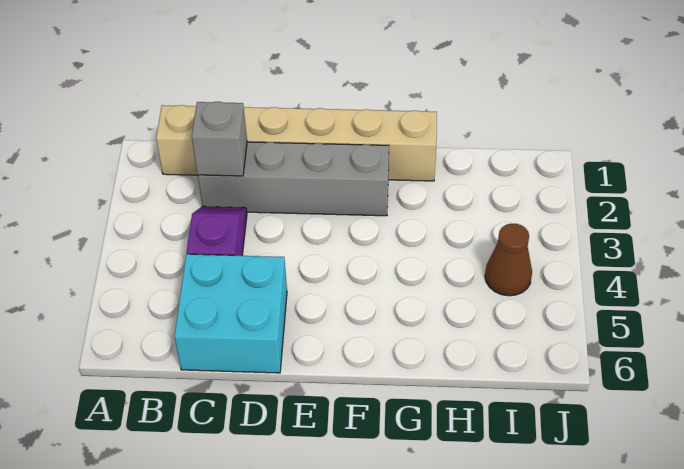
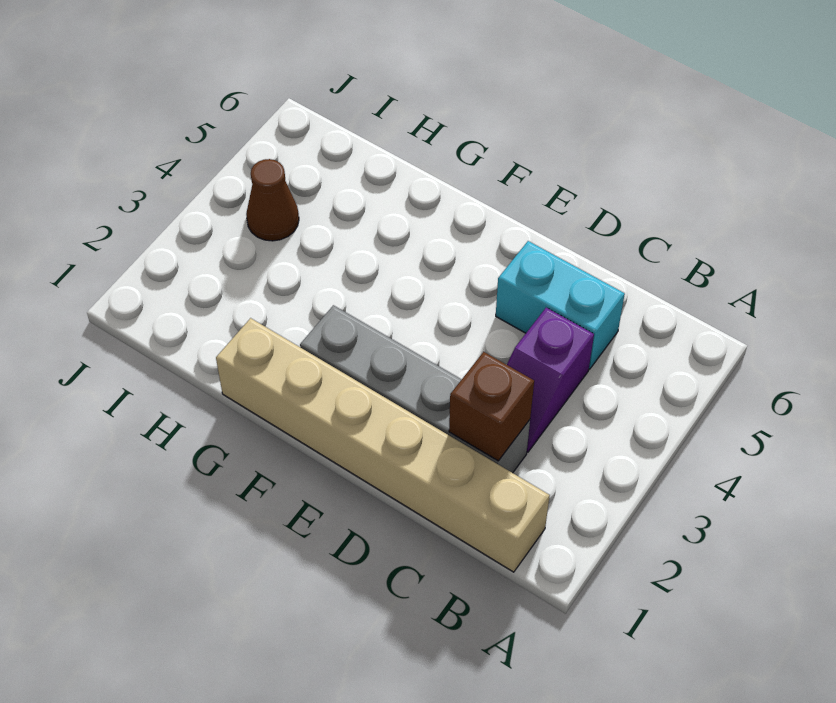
grey brick C2 level 2 -> brown brick C2 level 2
cyan brick C5:D6 level 1 -> cyan brick C5:D5 level 1

